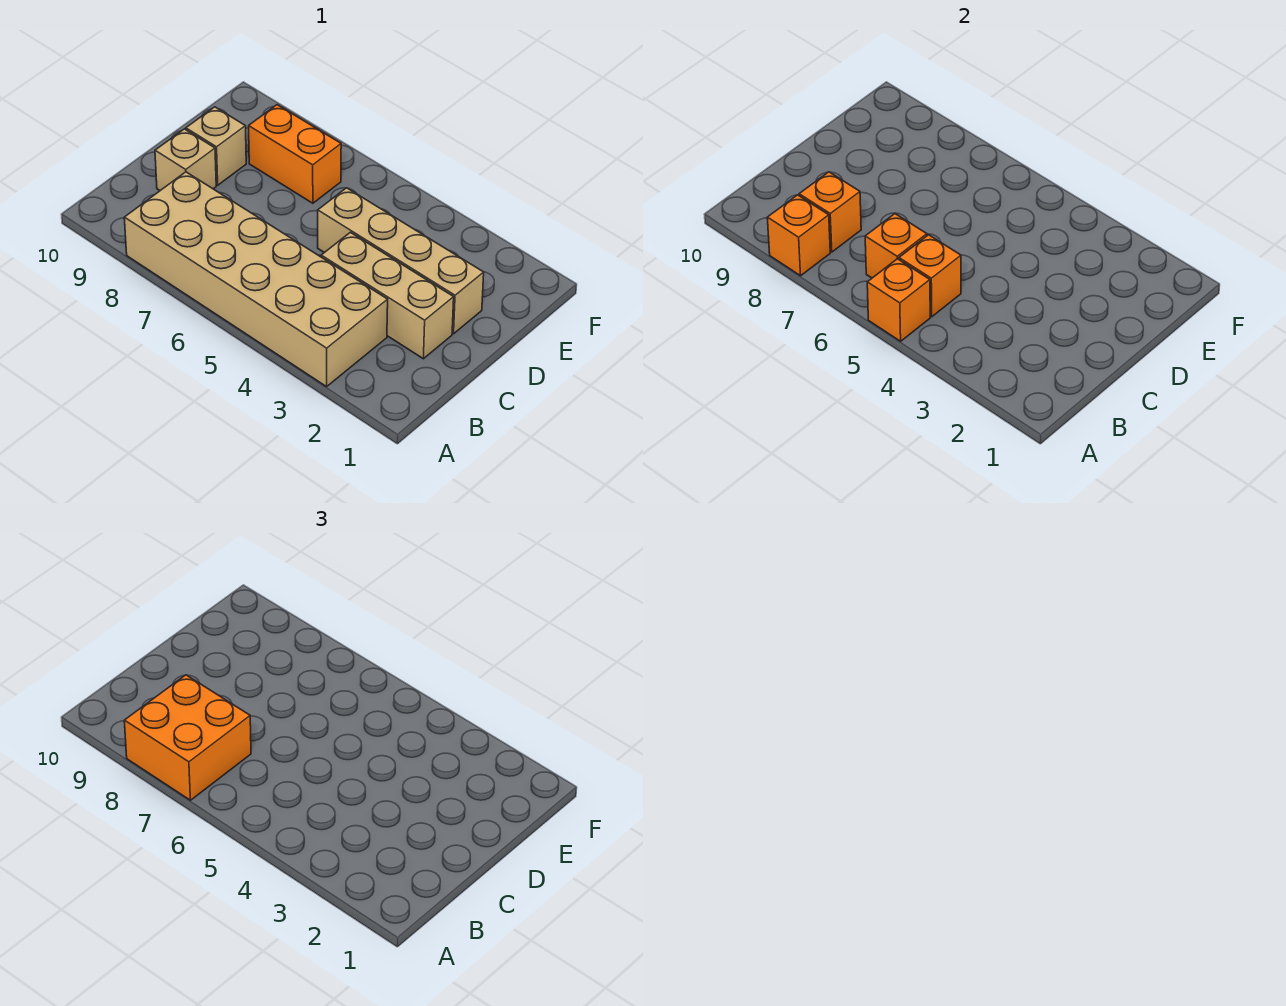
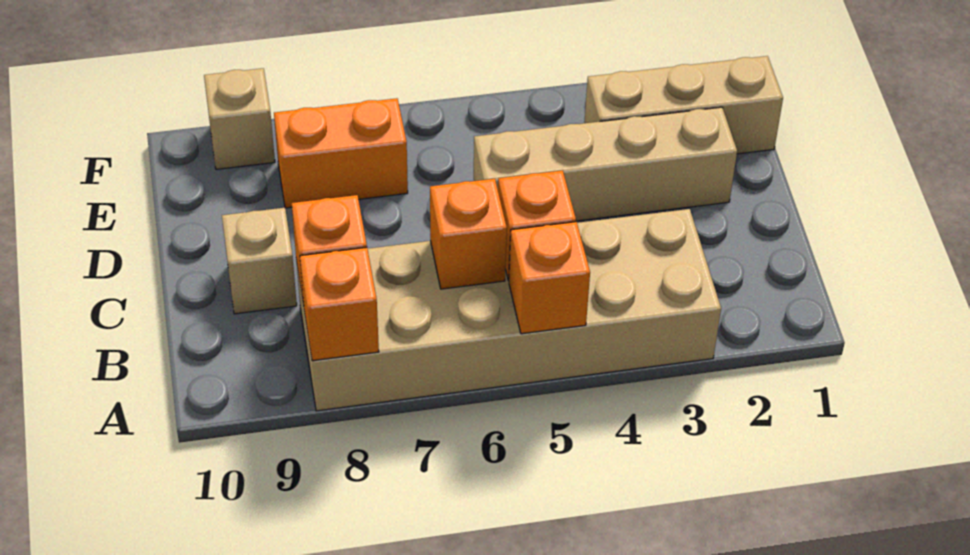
orange brick A7:B8 level 3 -> none
tan brick C2:C4 level 1 -> tan brick E1:E3 level 1
tan brick D9 level 1 -> tan brick F9 level 1

